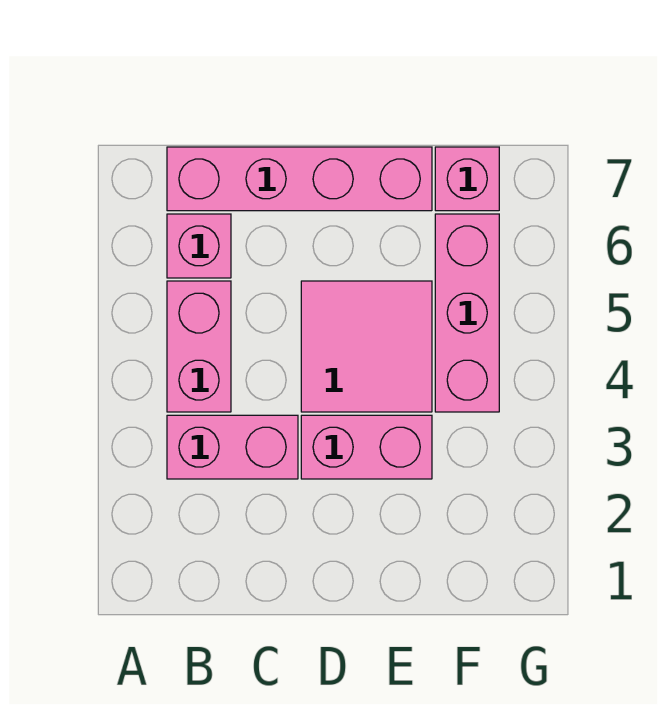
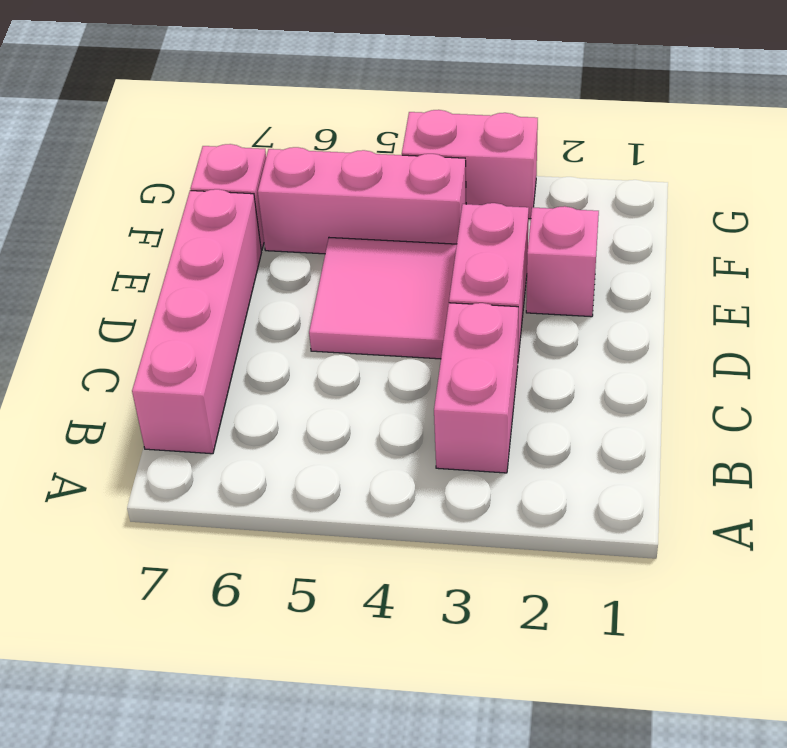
pink brick B4:B5 level 1 -> pink brick G3:G4 level 1
pink brick B6 level 1 -> pink brick E2 level 1

